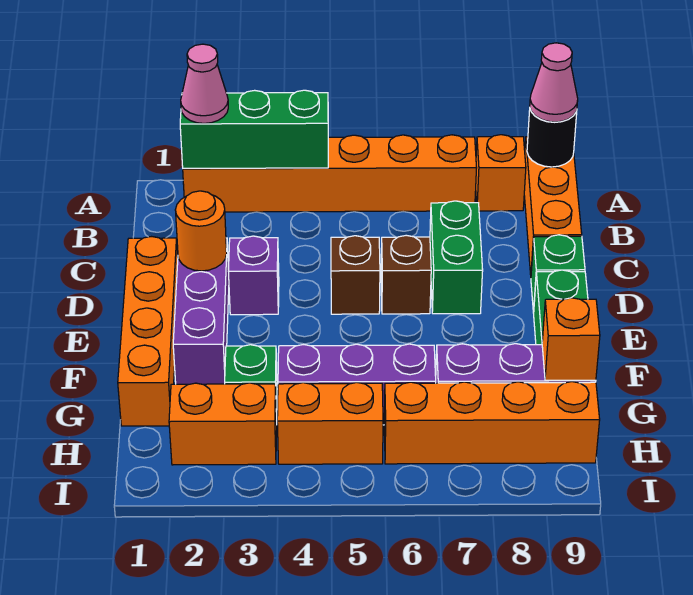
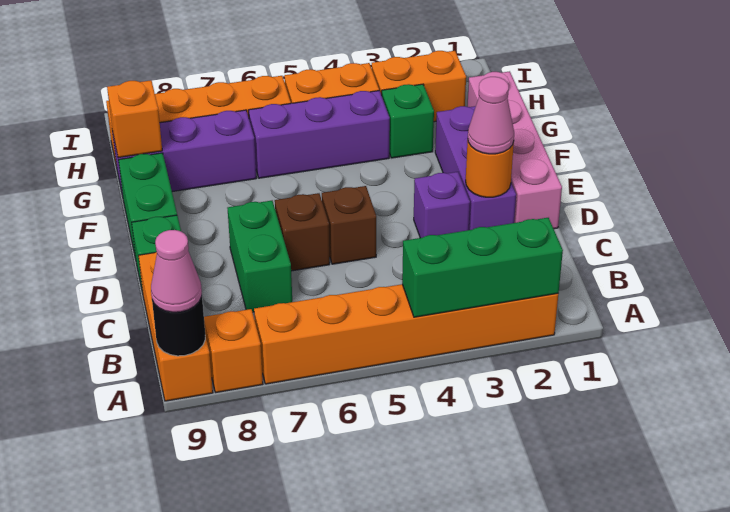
pink cone A2 level 3 -> pink cone D2 level 3
orange brick D1:G1 level 1 -> pink brick D1:G1 level 1

